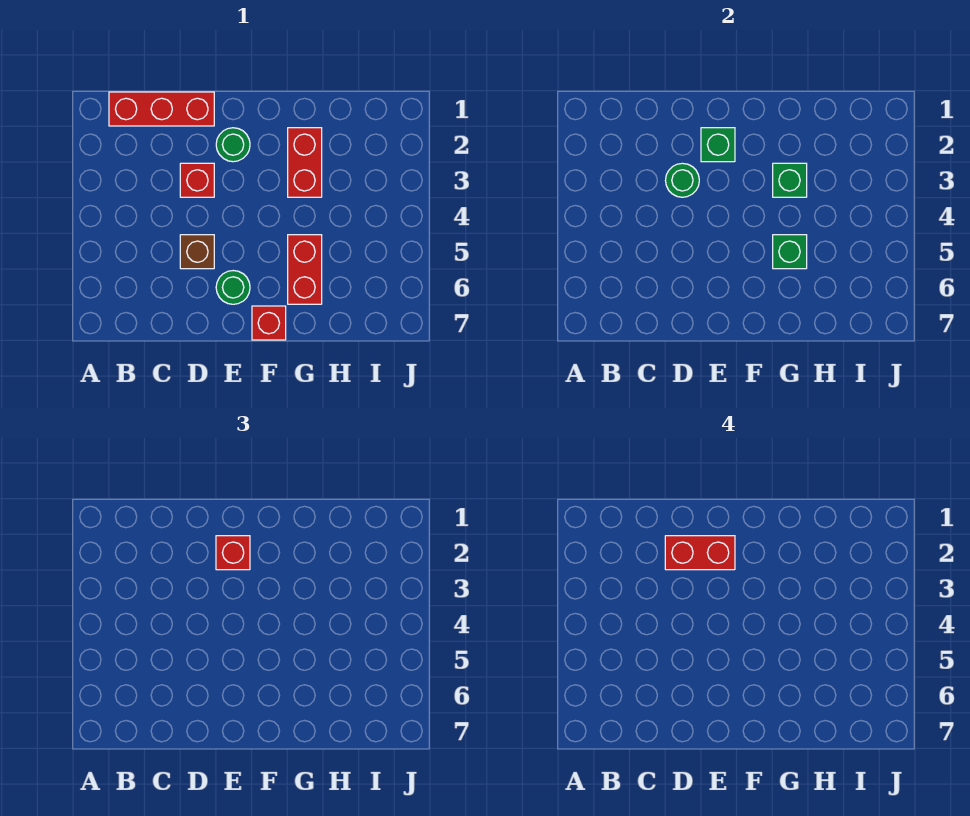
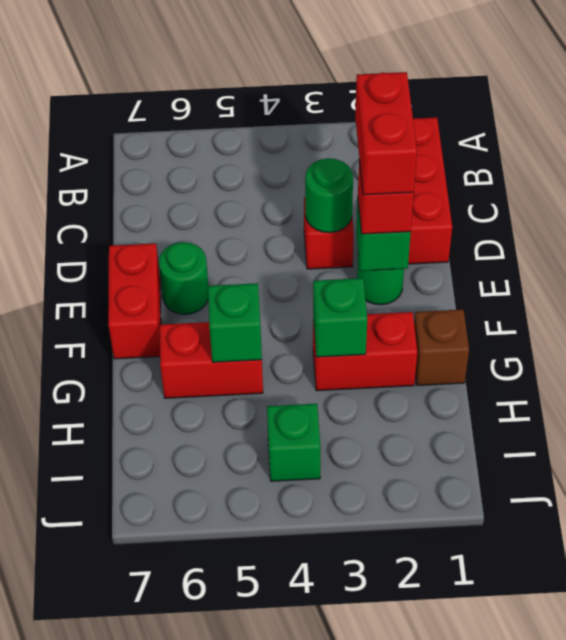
brown brick D5 level 1 -> brown brick G1 level 1
red brick F7 level 1 -> red brick E7:F7 level 1
none -> green brick I4 level 1

